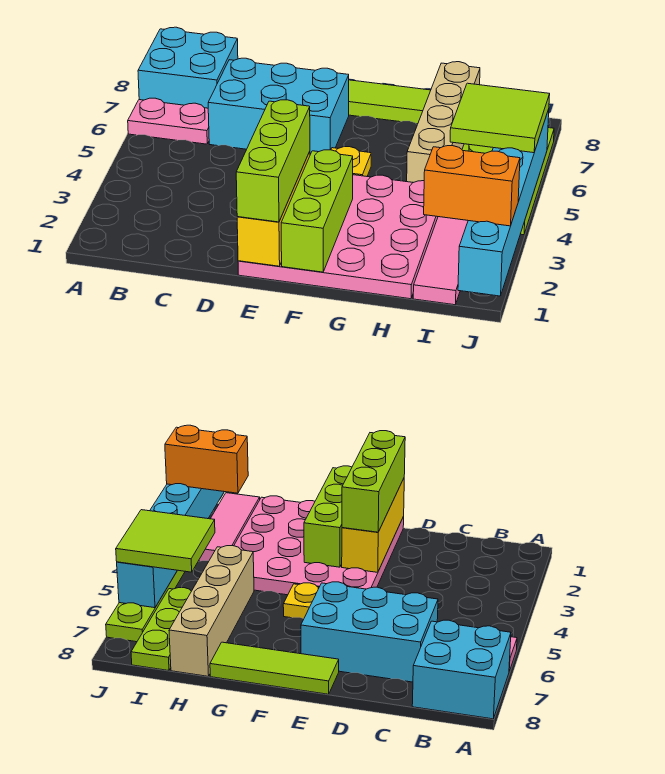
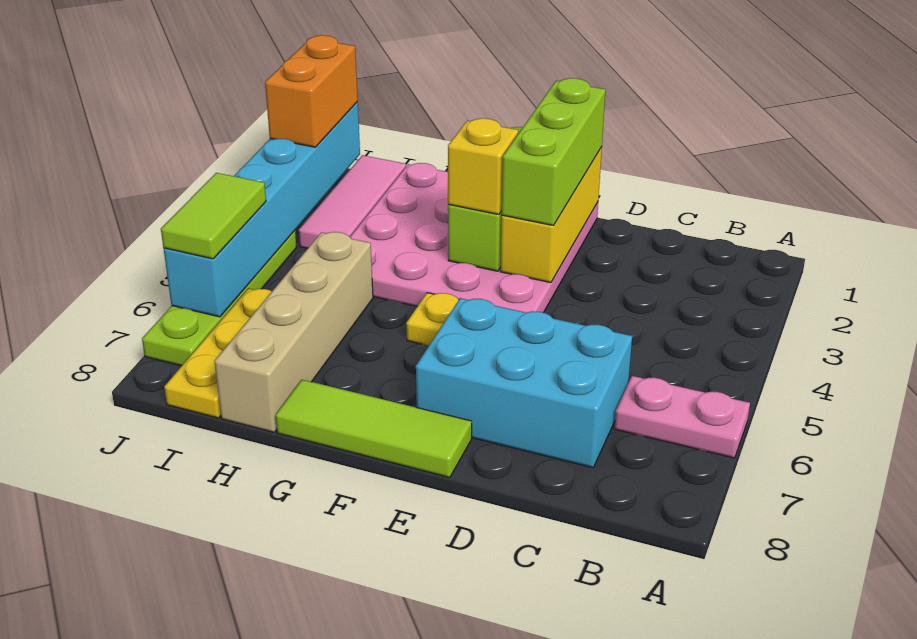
cyan brick A7:B8 level 1 -> none
none -> yellow brick F3 level 3
orange brick I2:J2 level 3 -> orange brick J1:J2 level 3
lime tile I5:J6 level 3 -> lime tile J5:J6 level 3
lime plate I6:I8 level 1 -> yellow plate I6:I8 level 1

